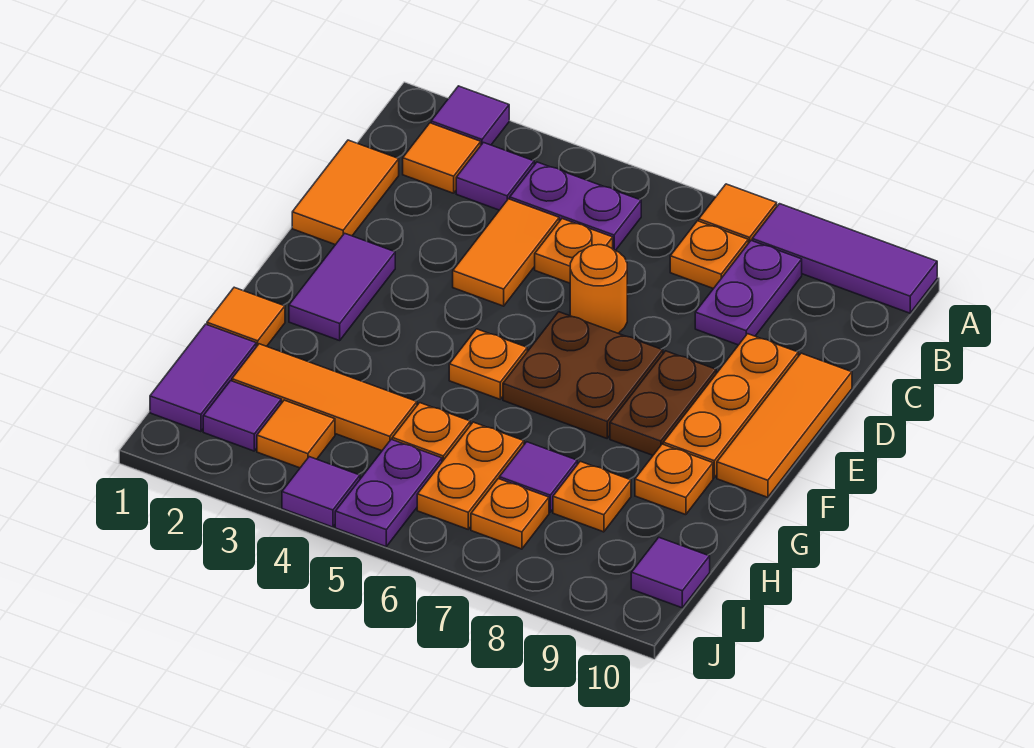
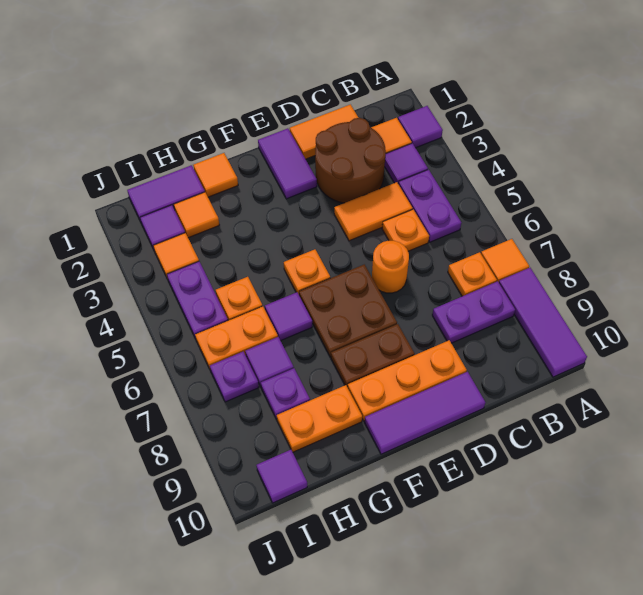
none -> brown round brick C2:D3 level 1
orange tile D10:F10 level 1 -> purple tile D10:F10 level 1
purple tile E2:F2 level 1 -> purple tile E1:E2 level 1
orange plate G9 level 1 -> orange plate G9:H9 level 1
orange tile H2:H4 level 1 -> orange tile H2 level 1
orange plate H8 level 1 -> purple plate H8 level 1
purple plate I5:J5 level 1 -> purple plate I4:I5 level 1
orange plate I7 level 1 -> purple plate I7 level 1
purple tile J4 level 1 -> purple tile G6 level 1

